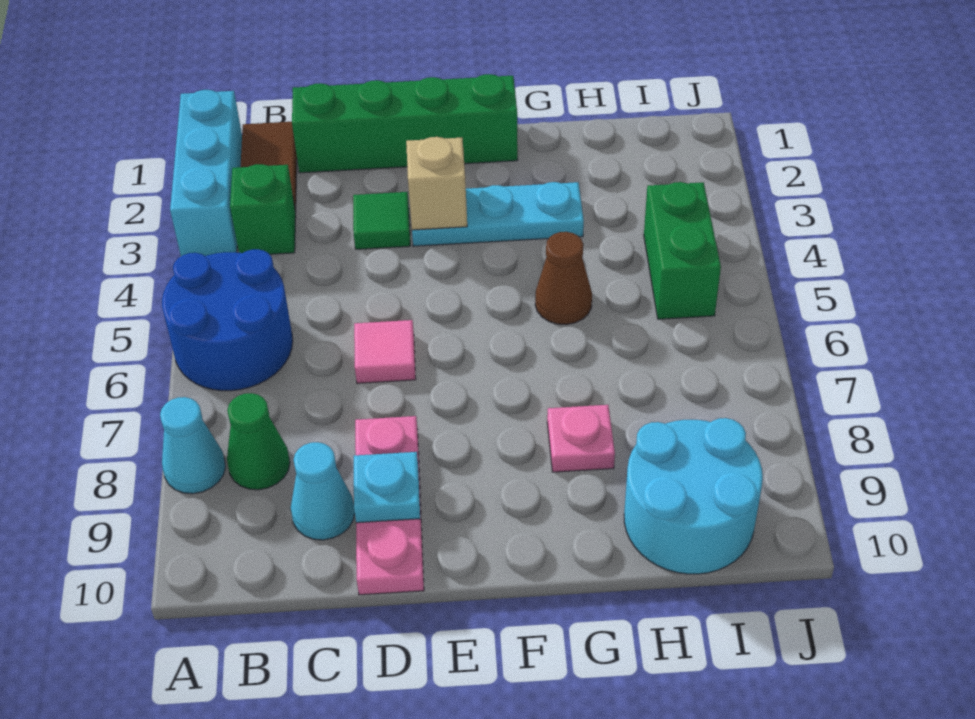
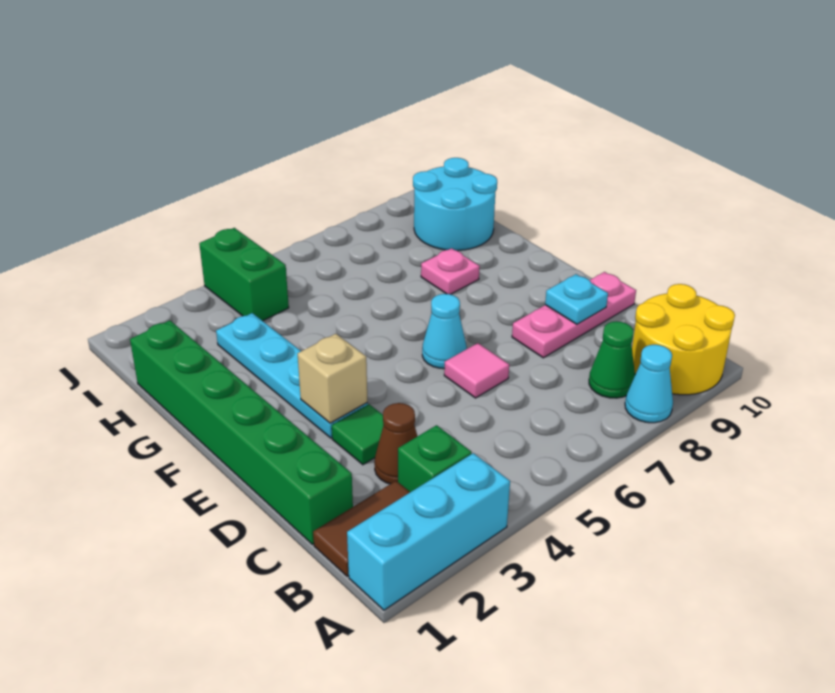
blue round brick A5:B6 level 1 -> none
none -> yellow round brick A9:B10 level 1
green brick C1:F1 level 1 -> green brick C1:H1 level 1
cyan cone C9 level 1 -> cyan cone E6 level 1
cyan plate E3:G3 level 1 -> cyan plate E3:H3 level 1
brown cone G5 level 1 -> brown cone C3 level 1
green brick I4:I5 level 1 -> green brick I4:J4 level 1

